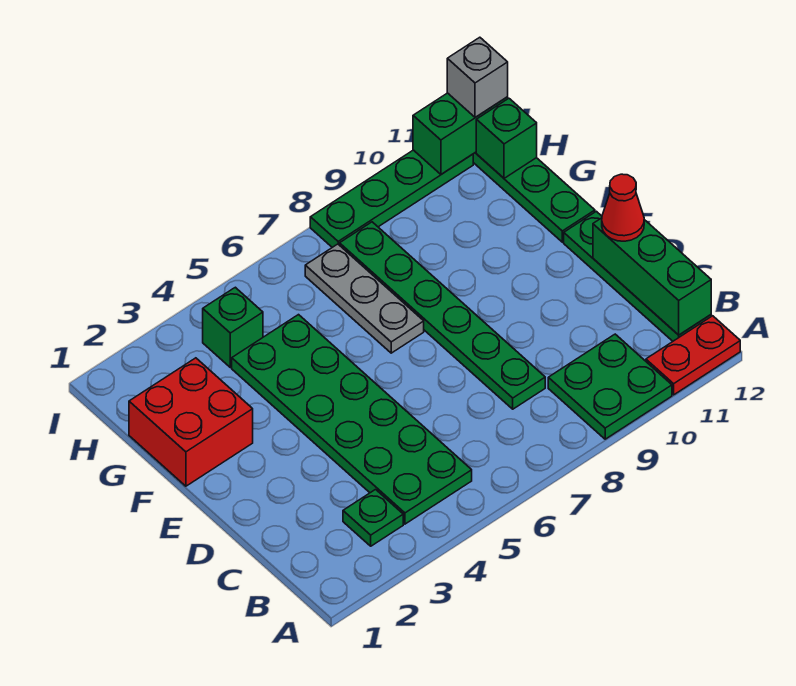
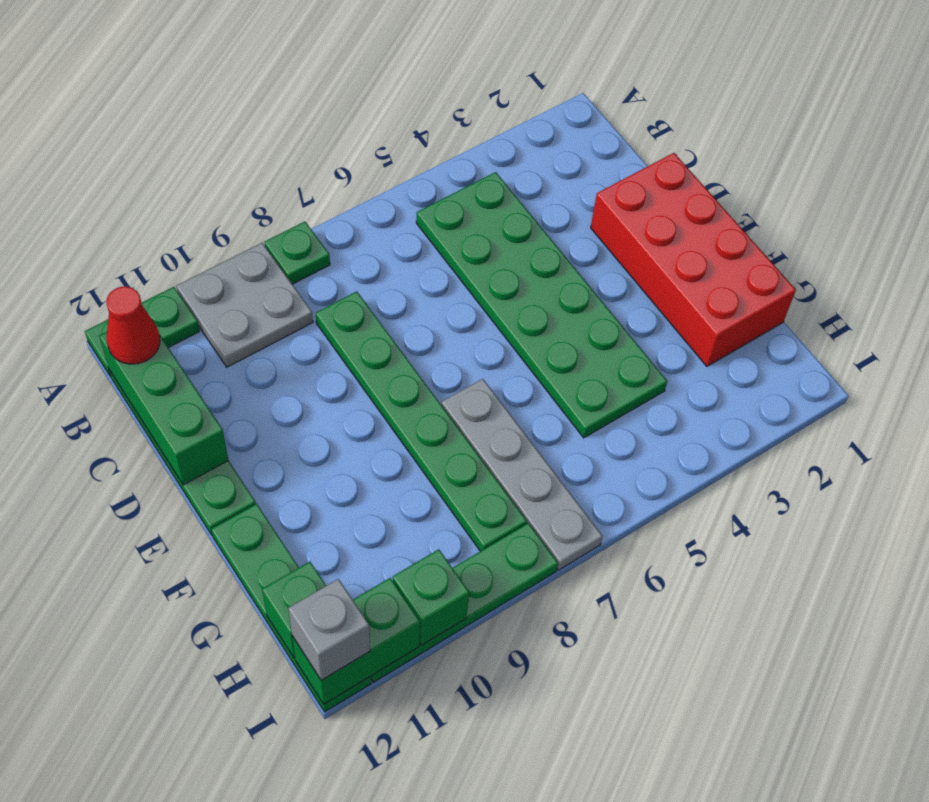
green plate A9:B10 level 1 -> grey plate A9:B10 level 1
red plate A11:A12 level 1 -> green plate A11:A12 level 1
green plate B3 level 1 -> green plate A8 level 1
red cone D12 level 3 -> red cone B12 level 3
red brick F1:G2 level 1 -> red brick D1:G2 level 1
grey plate F7:H7 level 1 -> grey plate F7:I7 level 1
green brick H4 level 1 -> green brick I10 level 2

